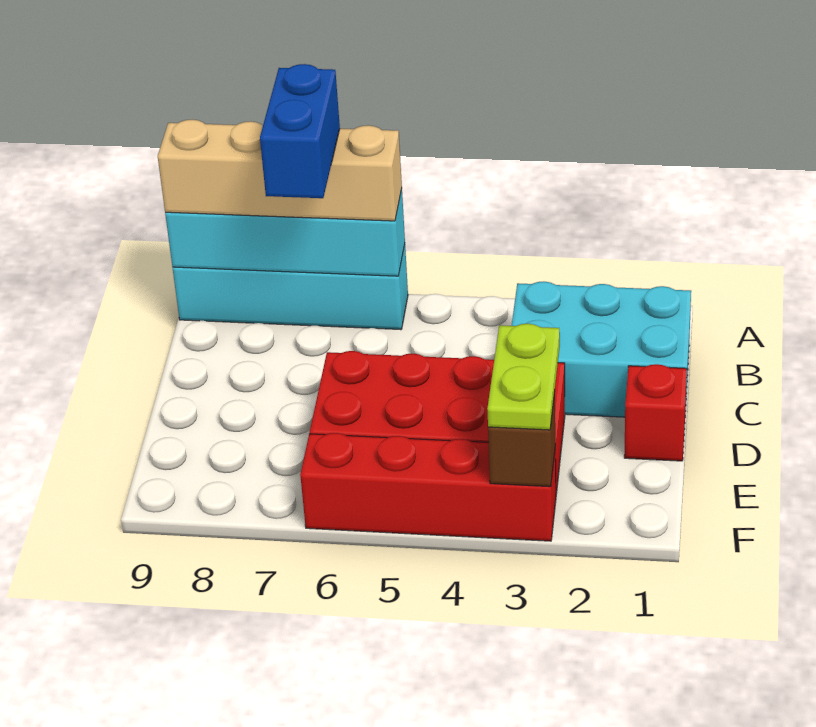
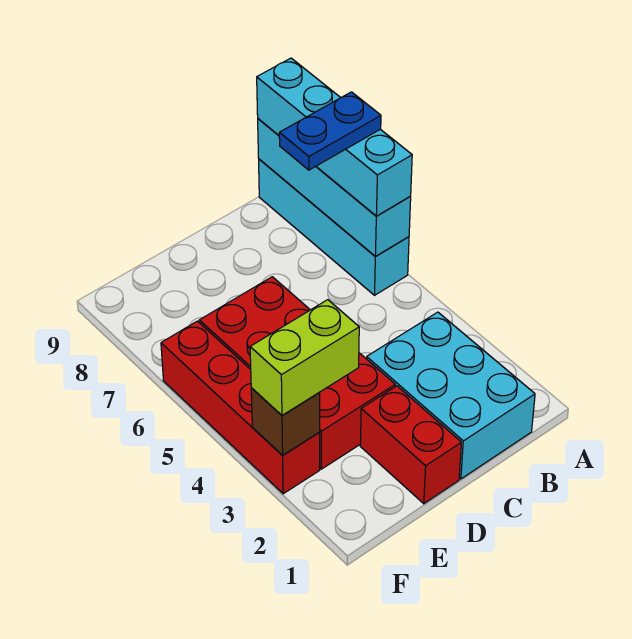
tan brick A6:A9 level 3 -> cyan brick A6:A9 level 3
blue brick A7:B7 level 4 -> blue plate A7:B7 level 4
red brick D1 level 1 -> red brick D1:D2 level 1
lime plate E3:F3 level 3 -> lime brick E3:F3 level 3

